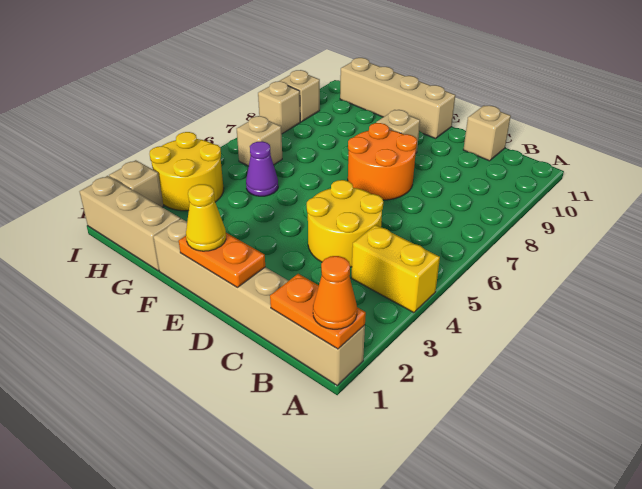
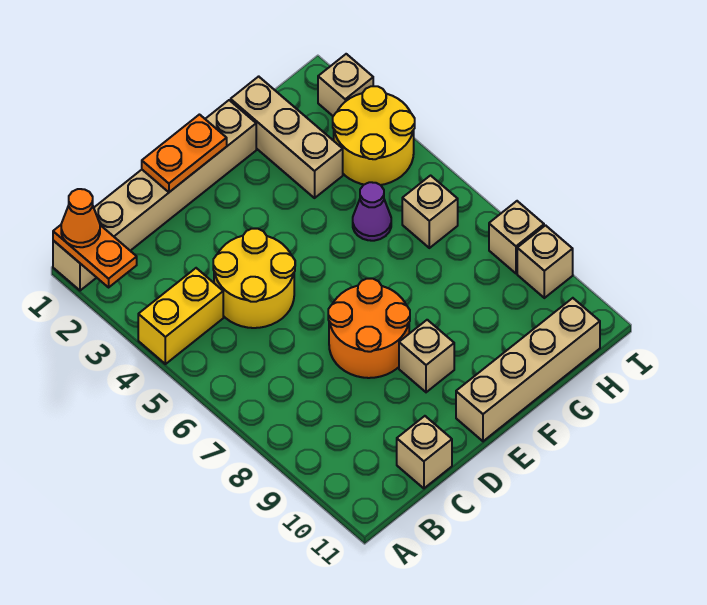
orange plate A1:B1 level 2 -> orange plate A1:A2 level 2
yellow cone E1 level 3 -> none
tan brick G1:I1 level 1 -> tan brick G1:G3 level 1

